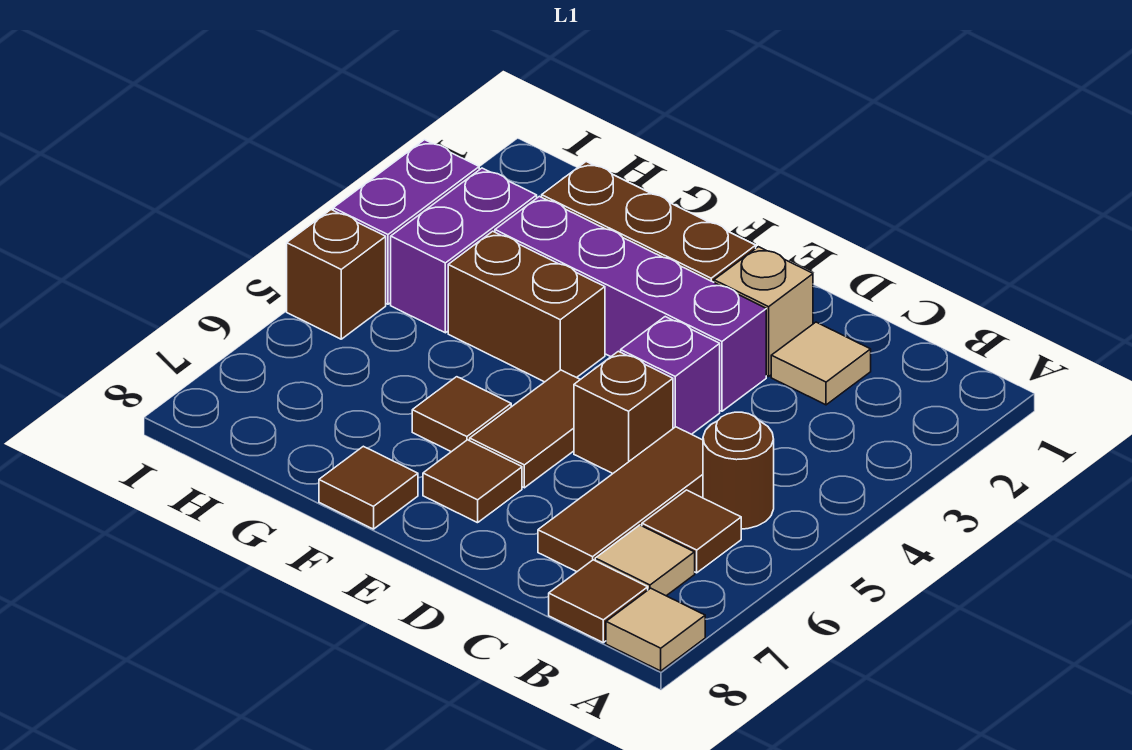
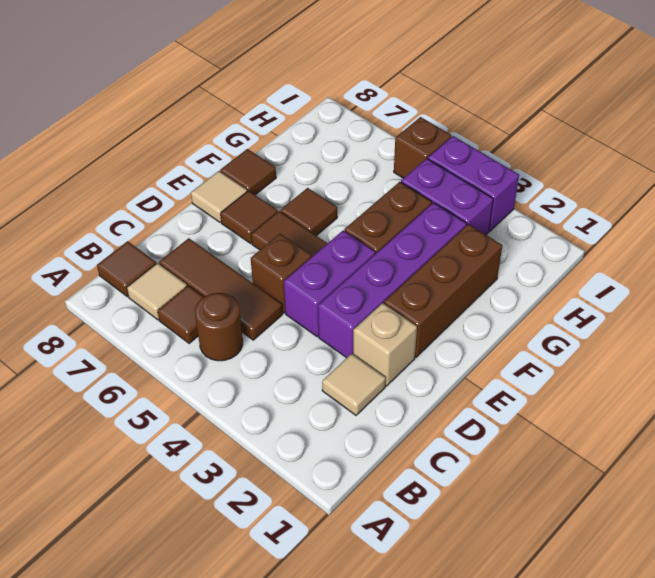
tan tile A8 level 1 -> tan tile E8 level 1
purple brick D4 level 1 -> purple brick D4:E4 level 1

